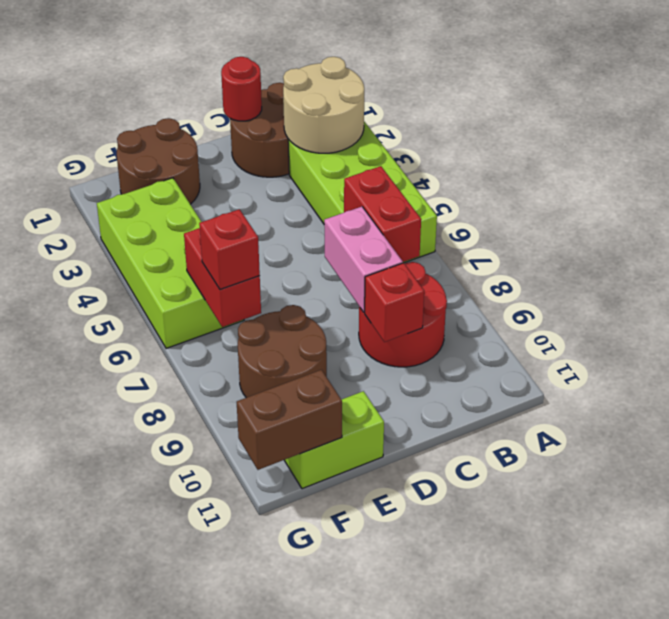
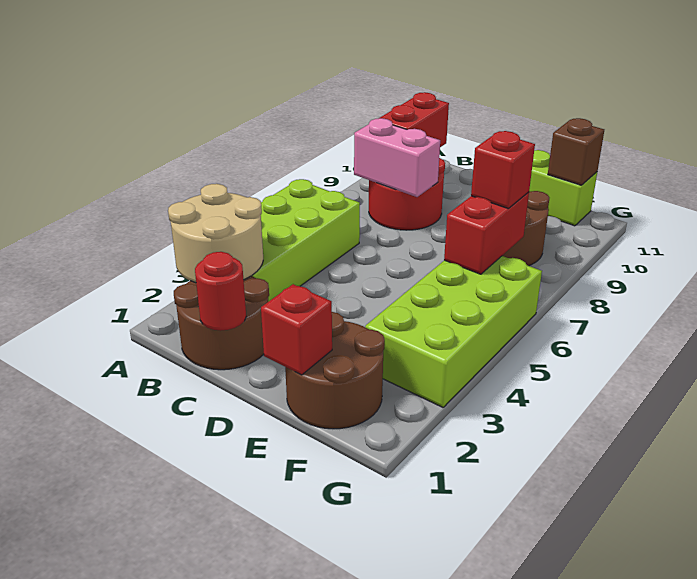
red brick B6:B7 level 2 -> red brick B9:B10 level 2
pink brick C7:C8 level 2 -> pink brick B8:C8 level 2
red brick C9 level 2 -> red brick E1 level 2
brown brick F11:G11 level 2 -> brown brick F11 level 2

